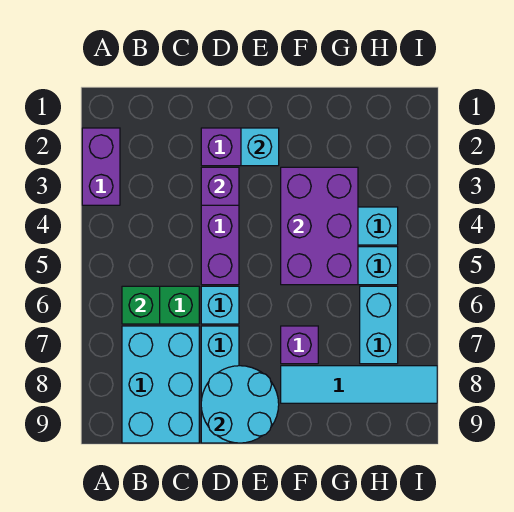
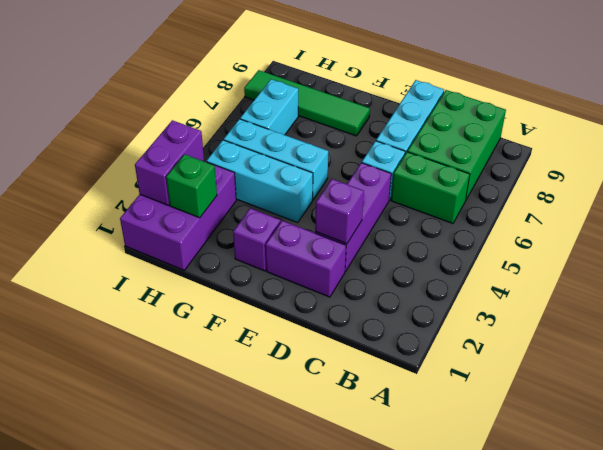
purple brick A2:A3 level 1 -> purple brick I2:I3 level 2
green brick B6 level 2 -> green brick H2 level 2
cyan brick B7:C9 level 1 -> green brick B7:C9 level 1
cyan round brick D8:E9 level 2 -> none
cyan brick E2 level 2 -> none
purple brick F3:G5 level 2 -> purple brick H1:I3 level 1
purple brick F7 level 1 -> purple brick F2 level 1
cyan tile F8:I8 level 1 -> green tile F8:I8 level 1

